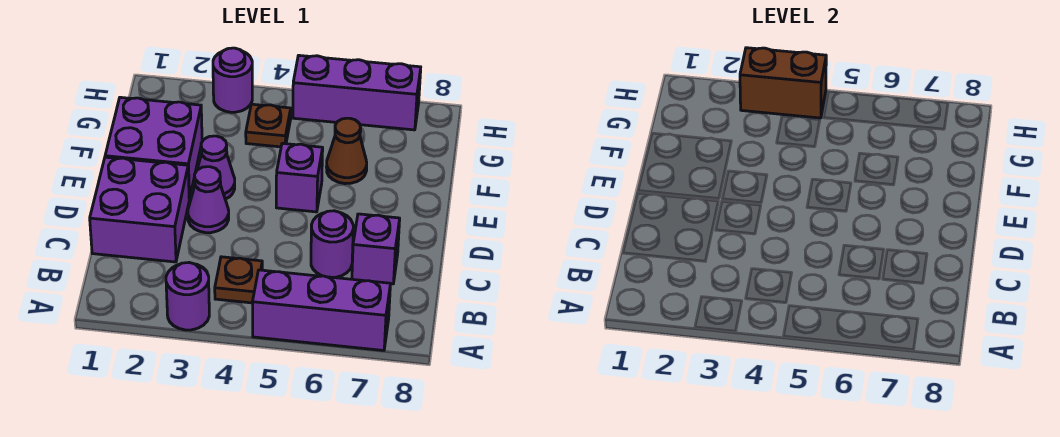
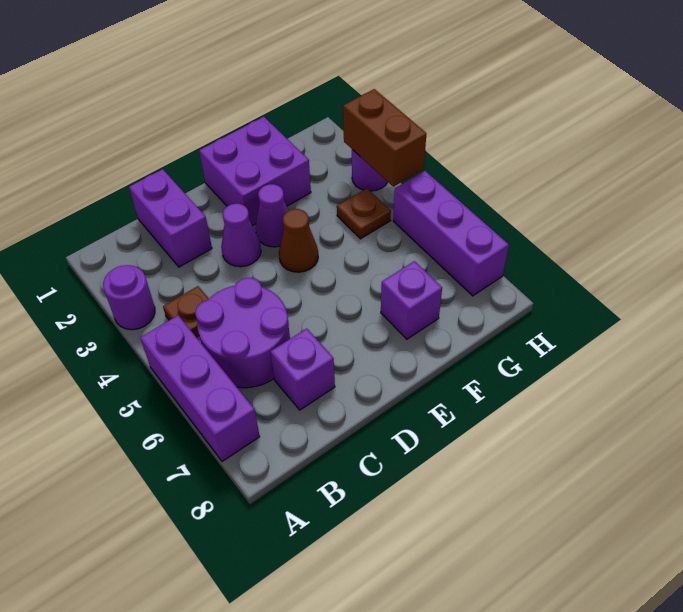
purple brick C1:D2 level 1 -> purple brick C1:C2 level 1
purple round brick C6 level 1 -> purple round brick B5:C6 level 1
purple brick E5 level 1 -> purple brick F7 level 1
brown cone F6 level 1 -> brown cone E4 level 1

